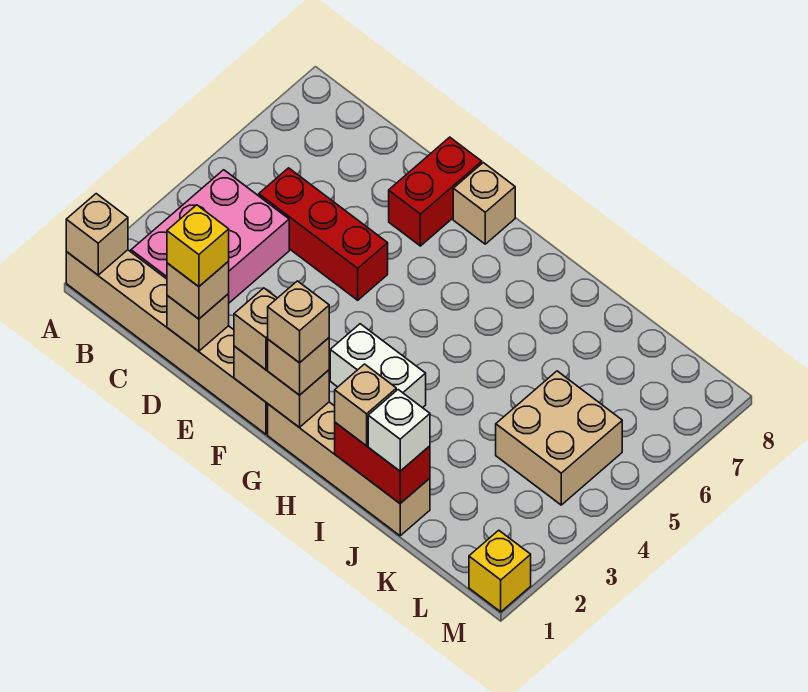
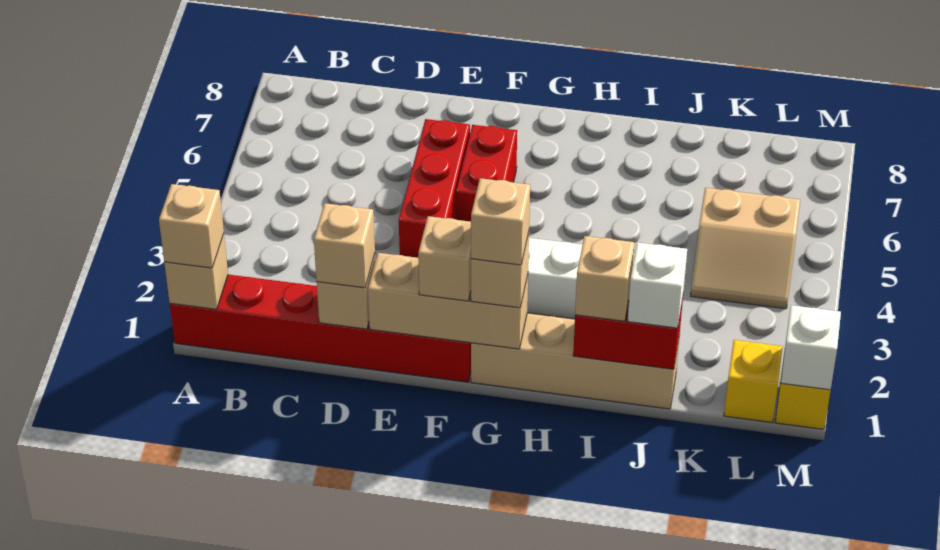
tan brick A1:F1 level 1 -> red brick A1:F1 level 1
pink brick B2:C4 level 1 -> none
red brick C5:E5 level 1 -> red brick E4:E6 level 1
yellow brick D1 level 4 -> yellow brick L1 level 1
red brick E7:E8 level 1 -> red brick F5:F6 level 1
tan brick F1:G1 level 2 -> tan brick E1:G1 level 2
tan brick F8 level 1 -> tan brick A1 level 3
tan brick K4:L5 level 1 -> tan slope K4:L5 level 1 top 5
none -> white brick M1 level 2

